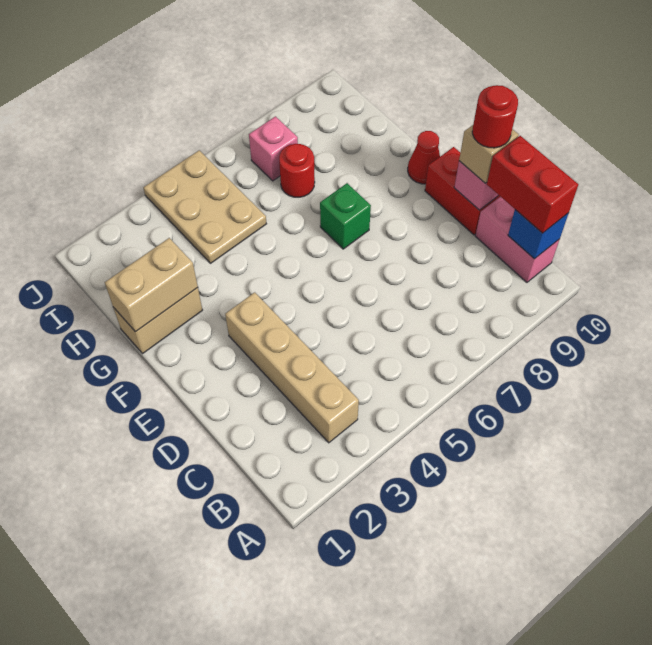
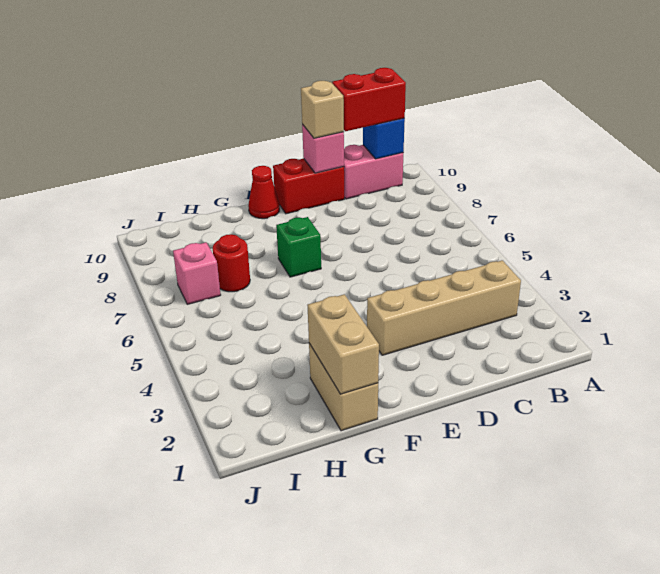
red round brick D10 level 4 -> none
tan plate H4:J5 level 1 -> none

